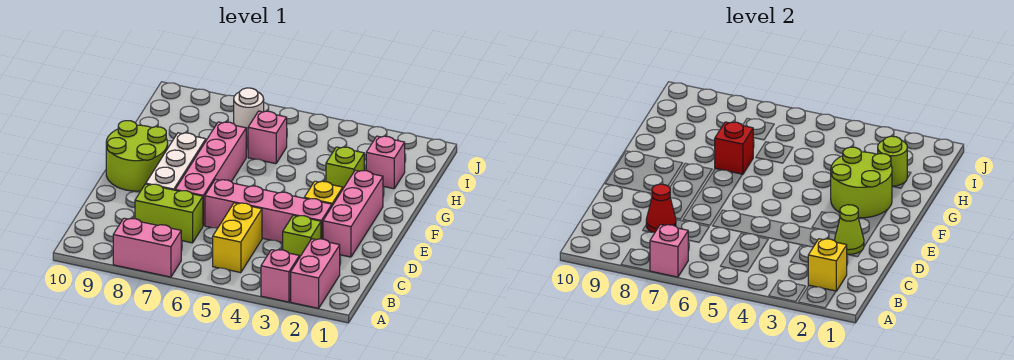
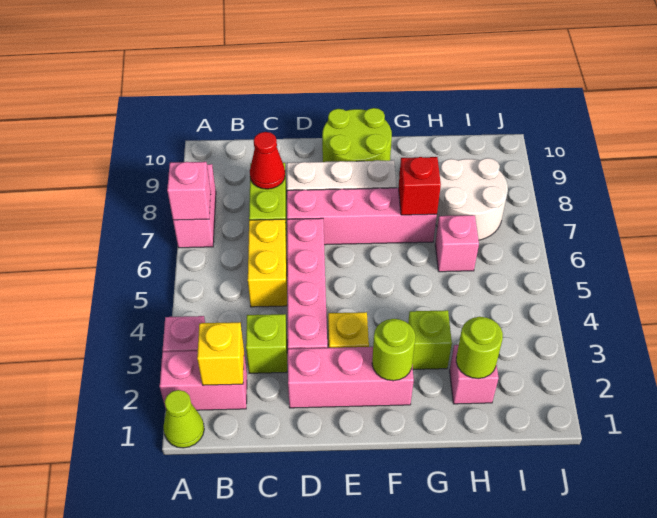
yellow brick B5:C5 level 1 -> yellow brick C5:C6 level 1
lime cone D2 level 2 -> lime cone A1 level 1
lime round brick F2:G3 level 2 -> lime round brick F2 level 2
white round brick I7 level 1 -> white round brick H7:I8 level 1

